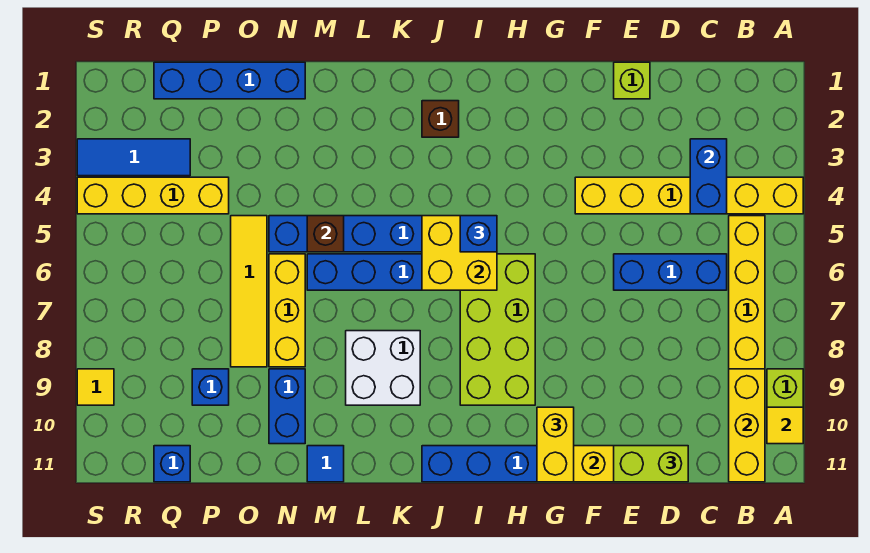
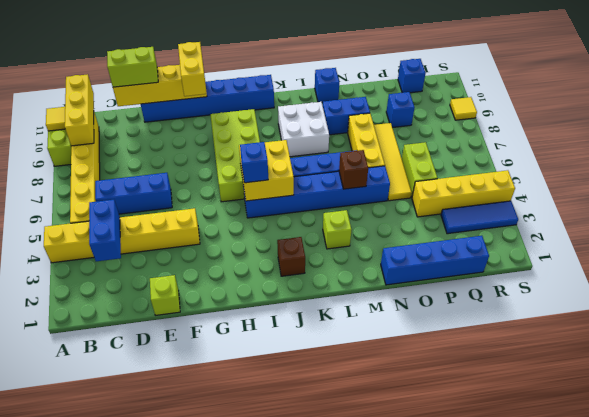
none -> lime brick L3 level 1
blue tile M11 level 1 -> blue brick M11 level 1
blue brick N9:N10 level 1 -> blue brick M9:N9 level 1
none -> lime brick P5:P6 level 1

